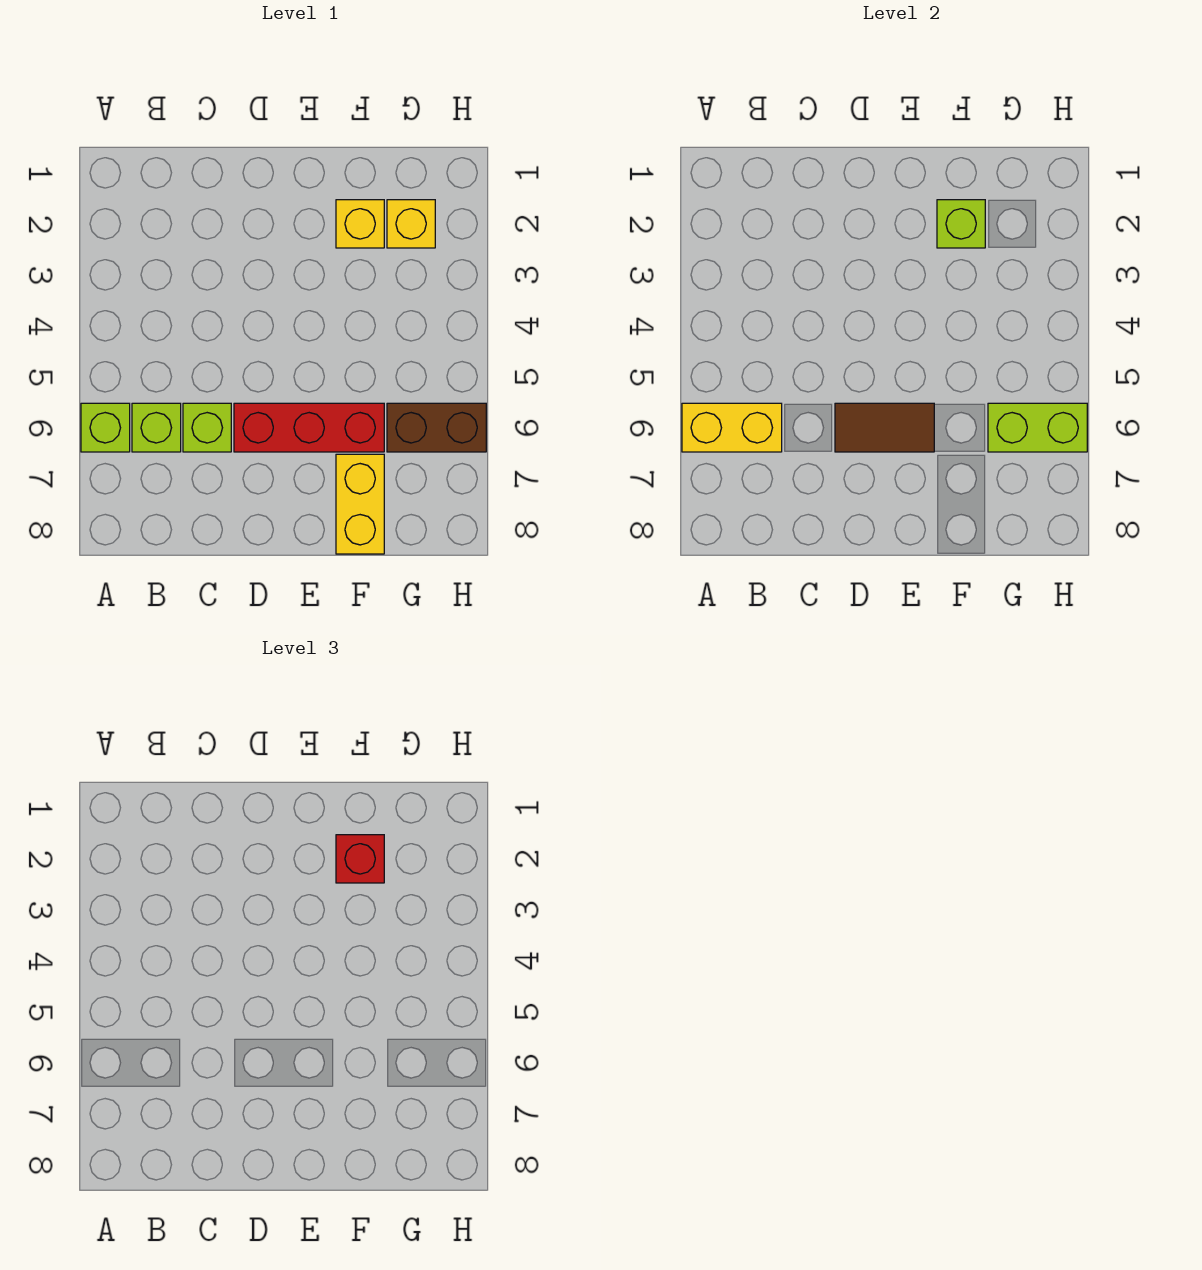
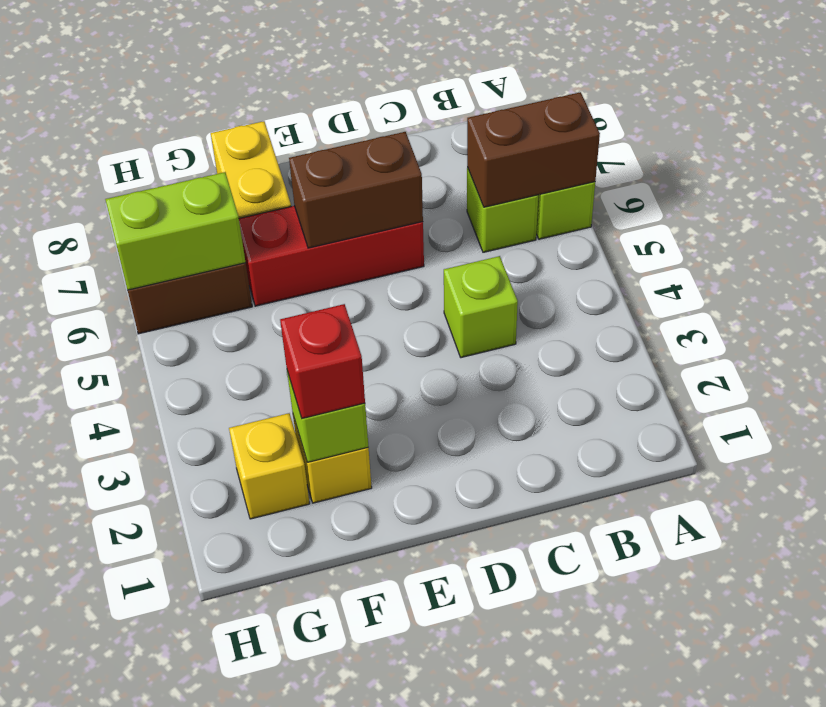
yellow brick A6:B6 level 2 -> brown brick A6:B6 level 2
lime brick C6 level 1 -> lime brick C4 level 1
brown tile D6:E6 level 2 -> brown brick D6:E6 level 2

